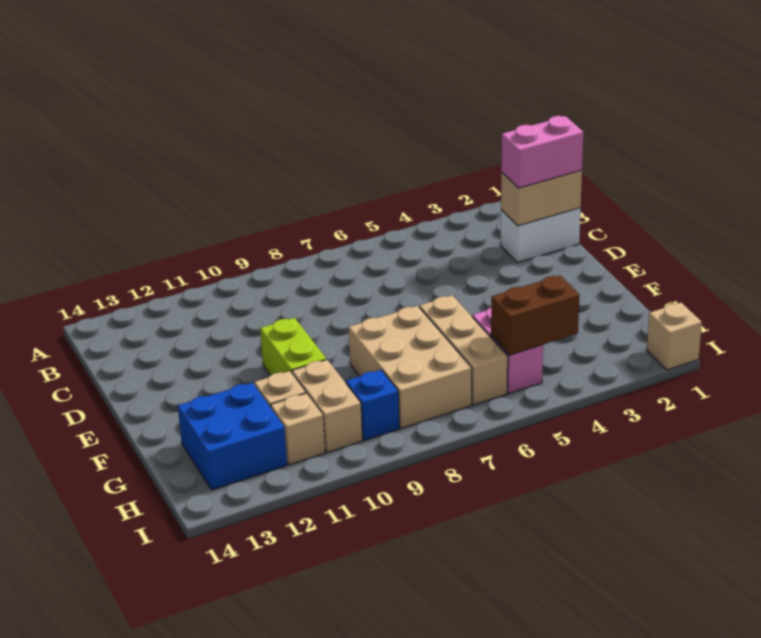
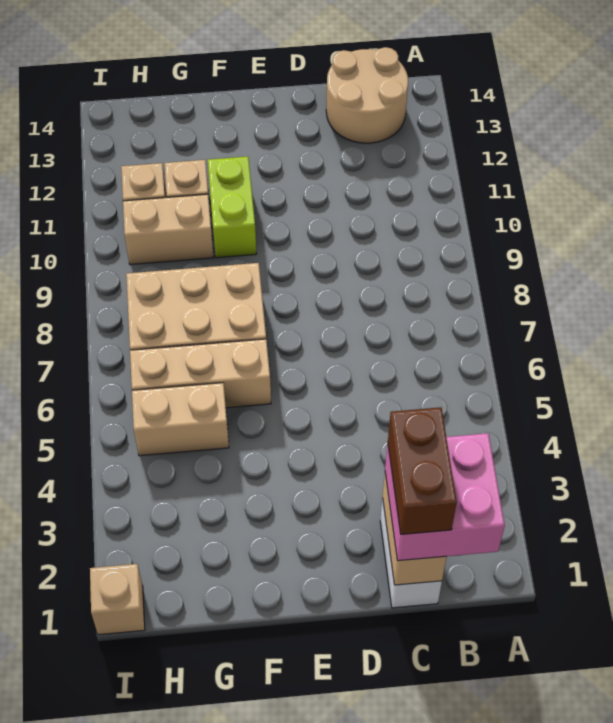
none -> tan round brick B13:C14 level 1
pink brick C1:C2 level 3 -> pink brick B1:C2 level 3
lime brick E10:F10 level 1 -> lime brick F10:F11 level 1
pink brick G5:H5 level 1 -> tan brick G5:H5 level 1
blue brick G12:H13 level 1 -> none
brown brick H4:H5 level 2 -> brown brick C1:C2 level 4
blue brick H9 level 1 -> none

